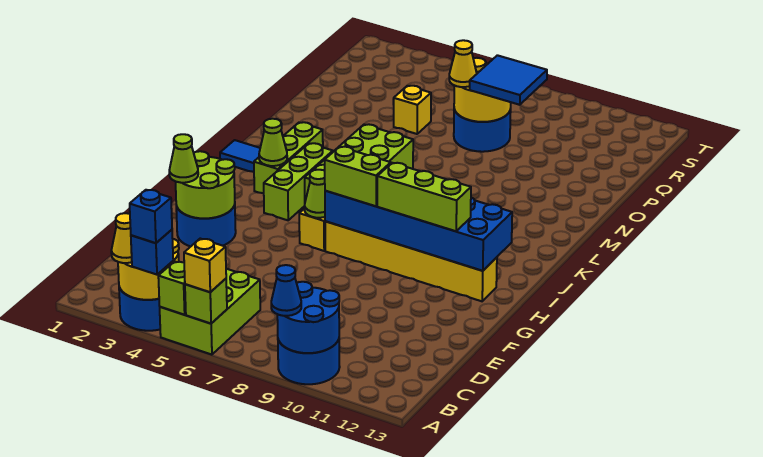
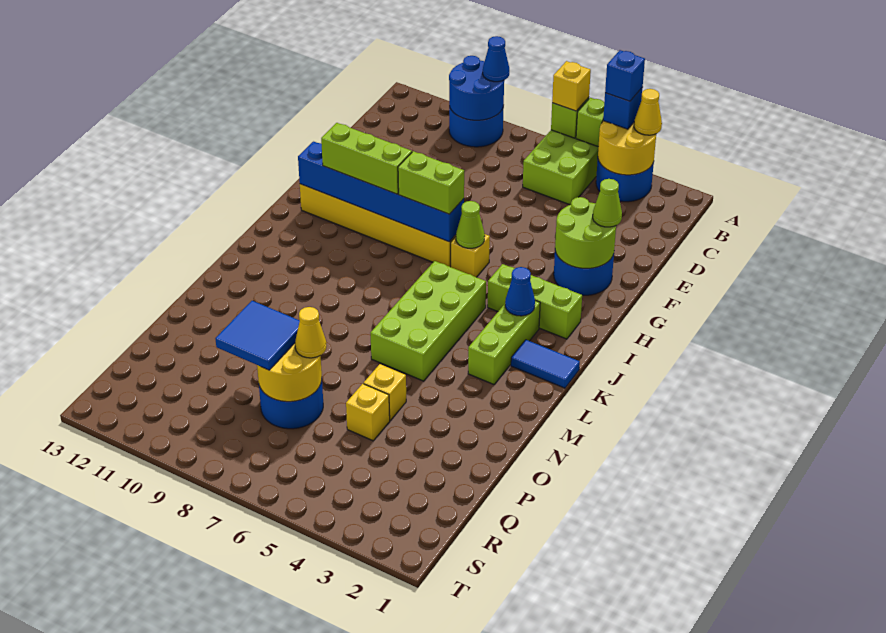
blue brick H7:I12 level 2 -> blue brick H7:H12 level 2
lime brick I4:K4 level 1 -> lime brick I2:I4 level 1
lime cone J3 level 2 -> blue cone J3 level 2
none -> yellow brick O5 level 1

